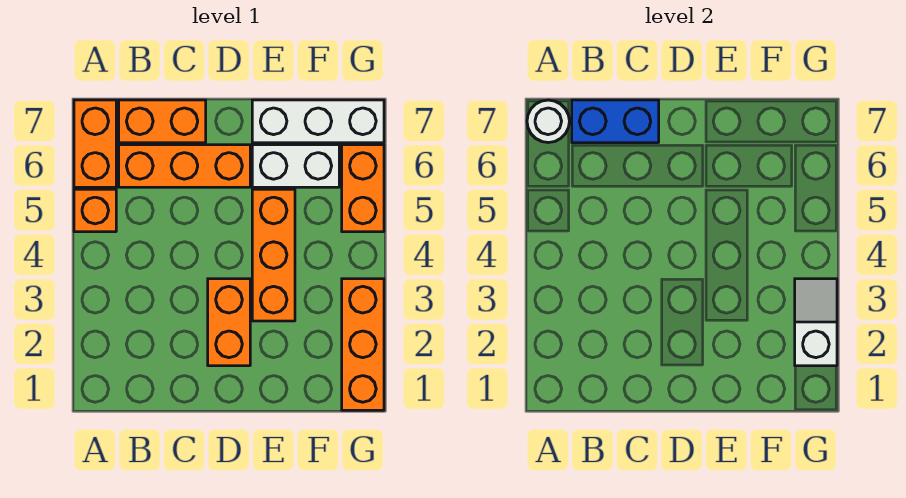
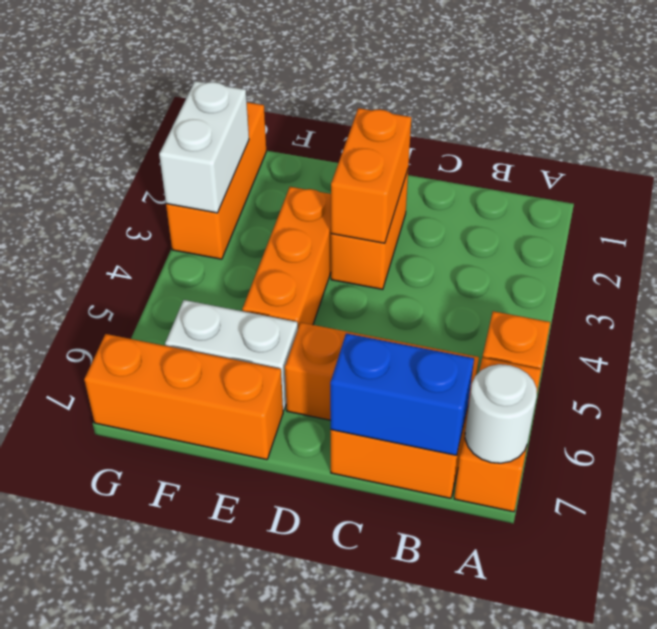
white brick E7:G7 level 1 -> orange brick E7:G7 level 1
white slope G2:G3 level 2 top 2 -> white brick G2:G3 level 2
orange brick G5:G6 level 1 -> orange brick D2:D3 level 2

